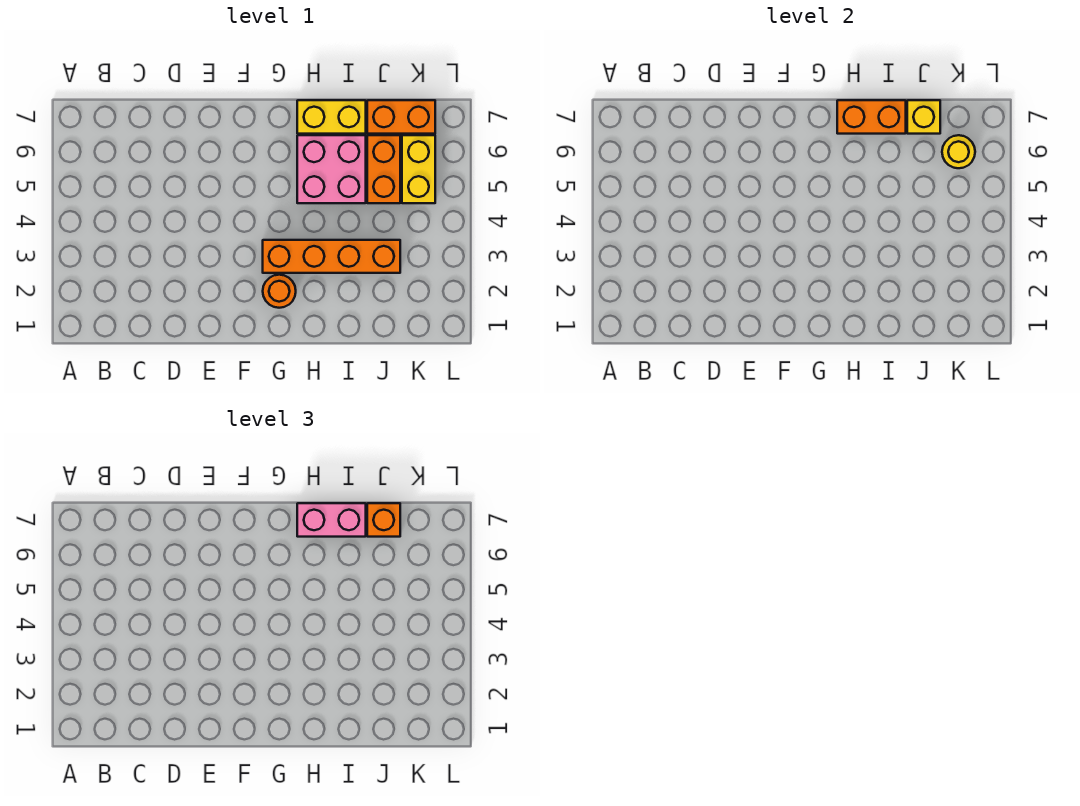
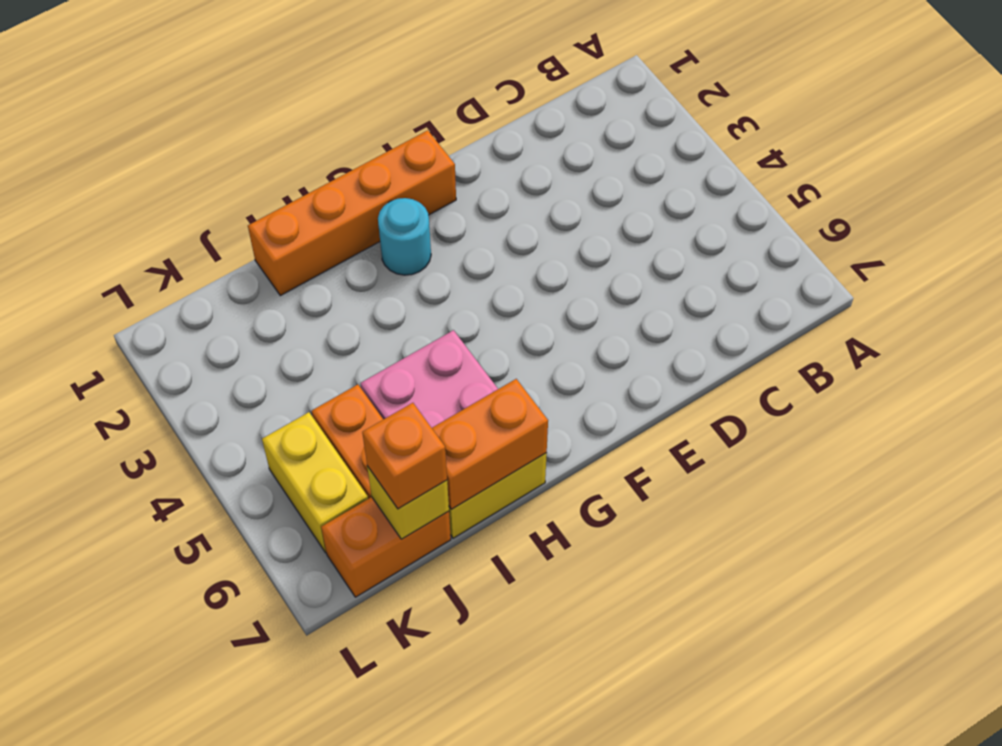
orange round brick G2 level 1 -> cyan round brick G2 level 1
orange brick G3:J3 level 1 -> orange brick F1:I1 level 1
pink brick H7:I7 level 3 -> none
yellow round brick K6 level 2 -> none

